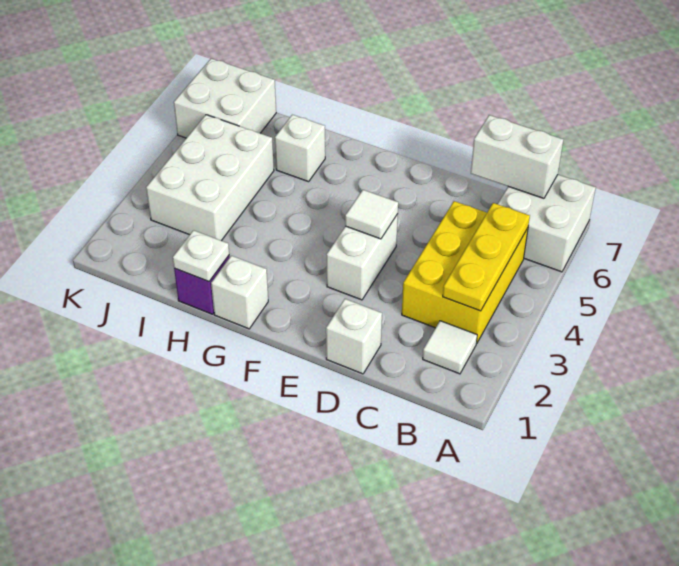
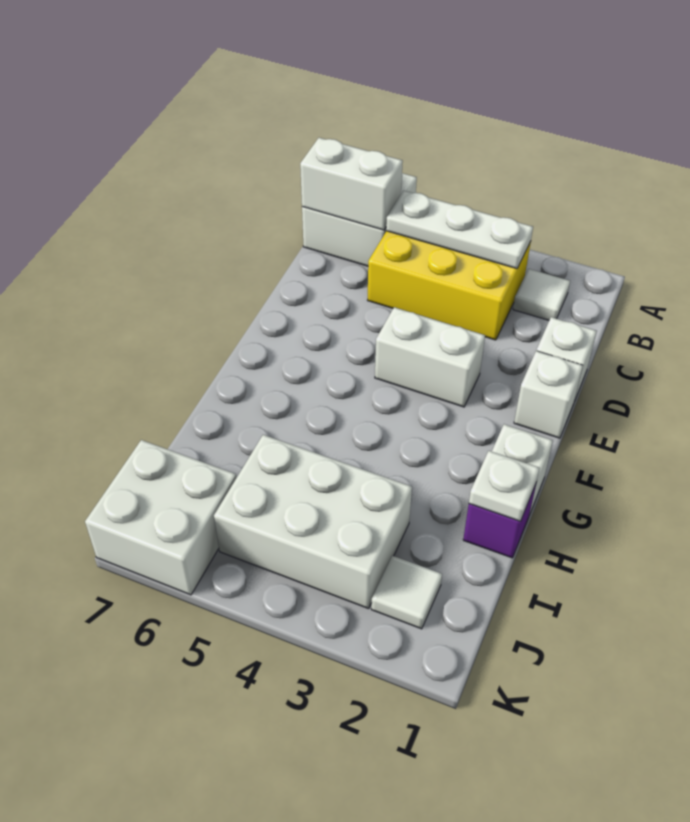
yellow plate B3:B5 level 2 -> white plate B3:B5 level 2
white brick B7:C7 level 2 -> white brick B6:B7 level 2
white tile E4 level 2 -> white tile J2 level 1
white brick H6 level 1 -> white brick E1 level 1

